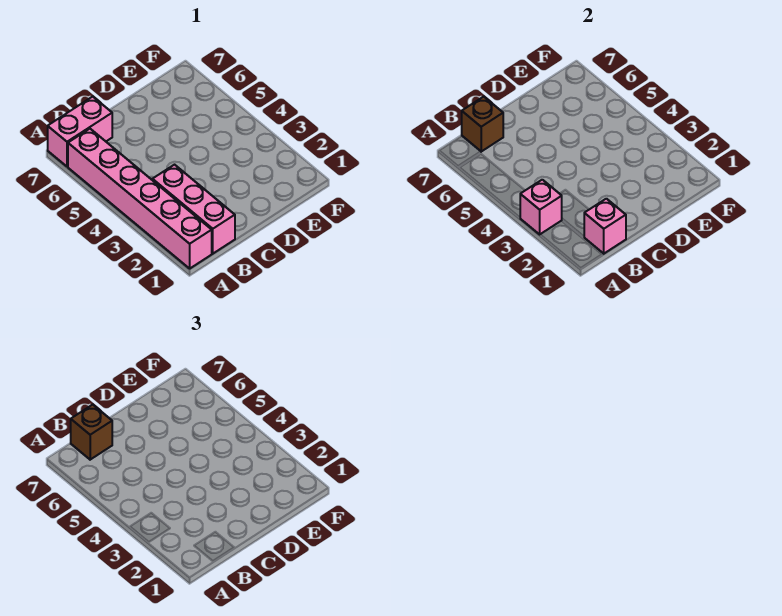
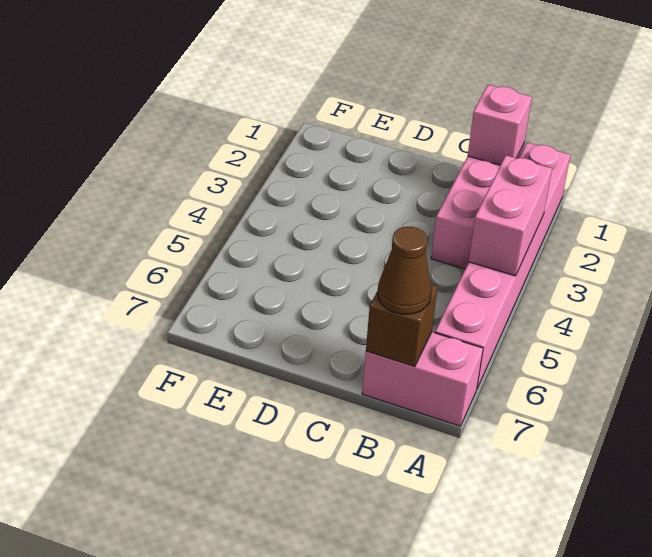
pink brick A3 level 2 -> pink brick A3:A4 level 2
brown brick B7 level 3 -> brown cone B7 level 3

